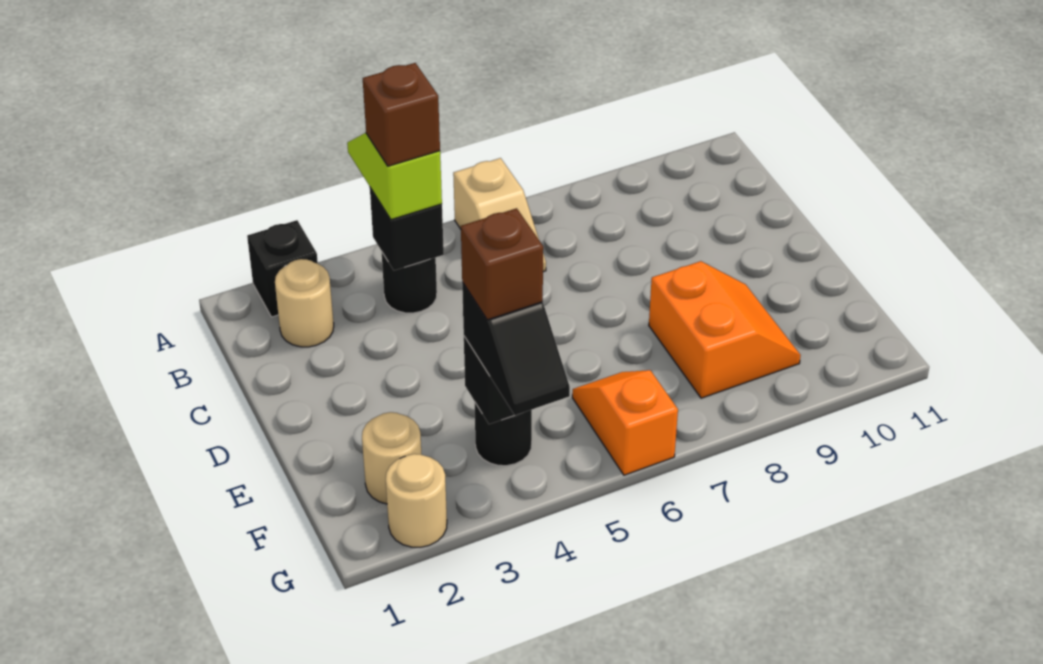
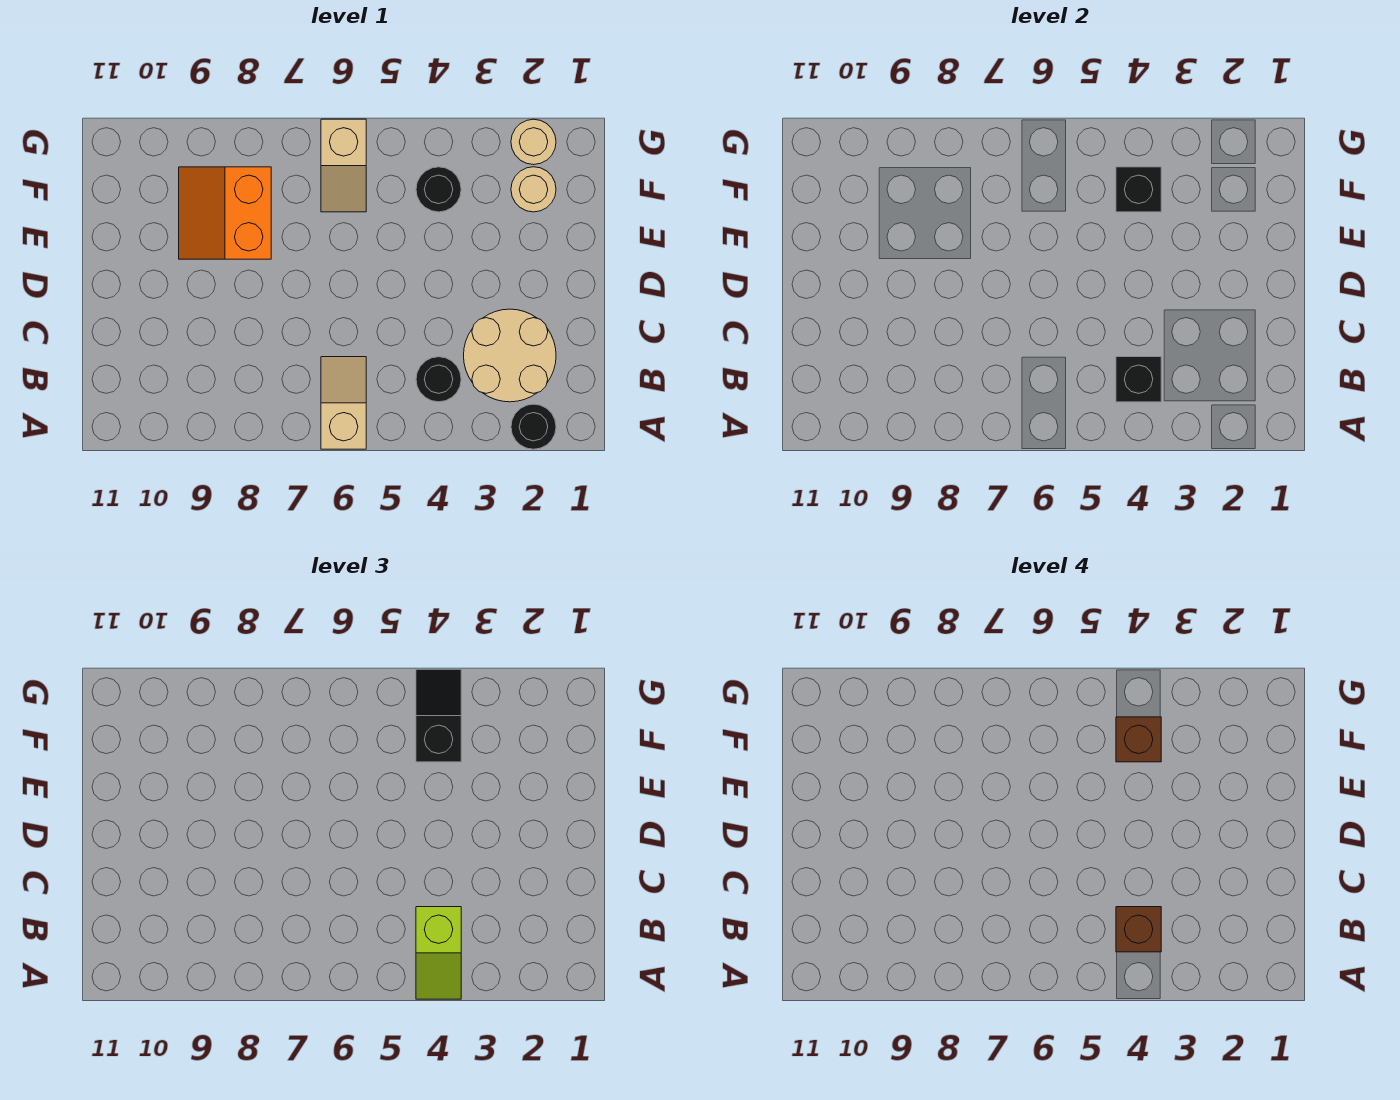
black brick A2 level 1 -> black round brick A2 level 1
tan round brick B2 level 1 -> tan round brick B2:C3 level 1
orange slope F6:G6 level 1 top G -> tan slope F6:G6 level 1 top G

